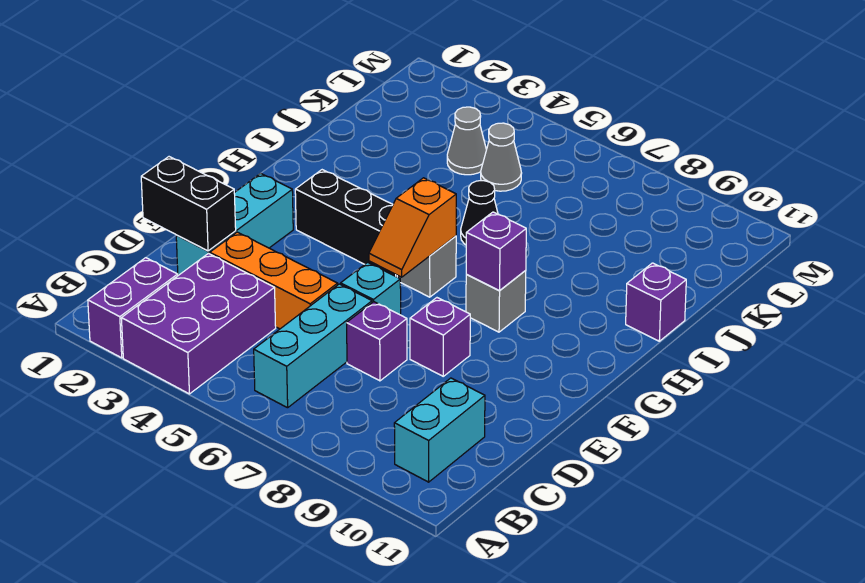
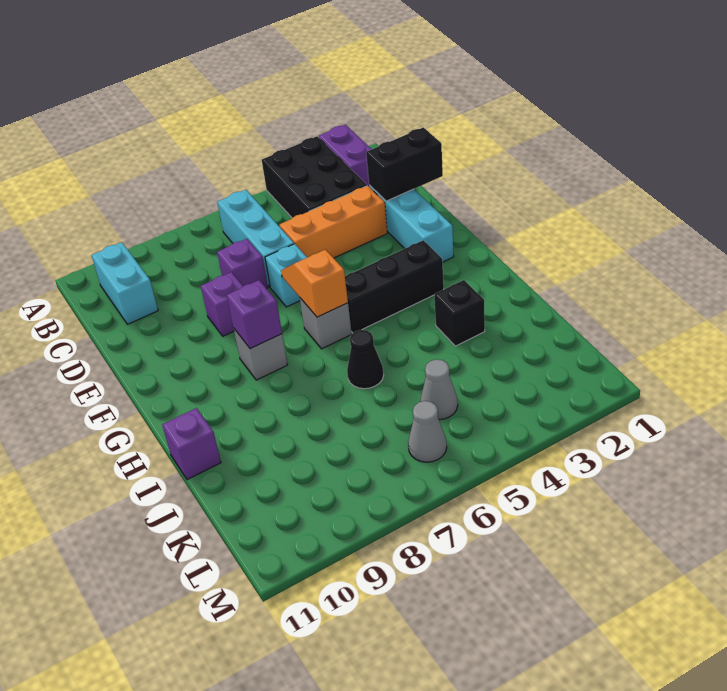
purple brick A3:C4 level 1 -> black brick A3:C4 level 1
none -> black brick I3 level 1
grey cone K4 level 1 -> grey cone L6 level 1

